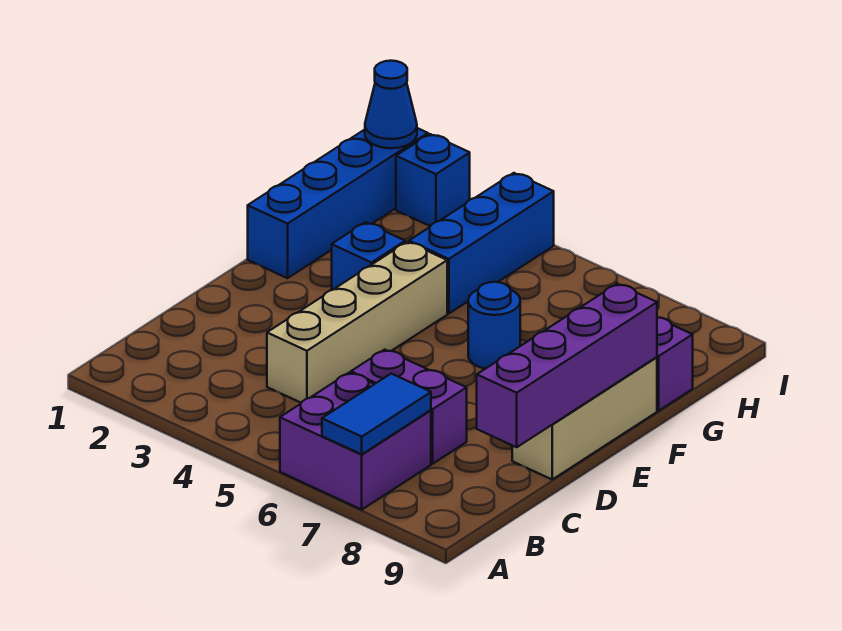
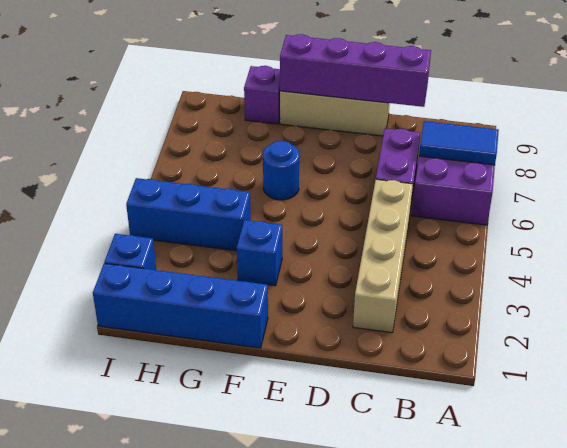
tan brick C4:F4 level 1 -> tan brick C2:C5 level 1
blue cone I1 level 2 -> none

